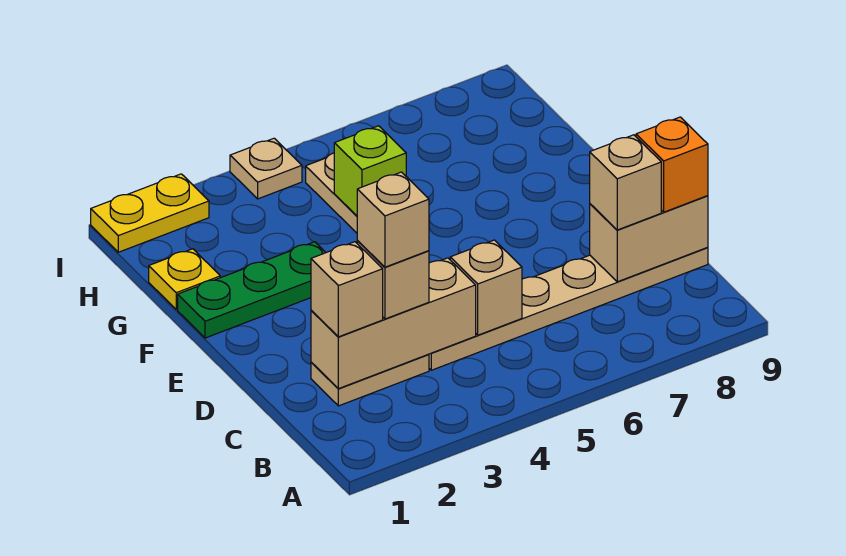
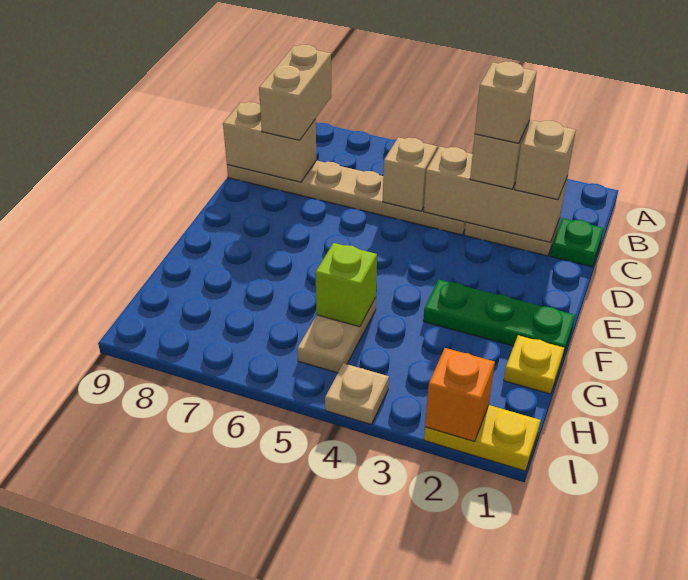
none -> green plate C1 level 1
tan brick C8 level 3 -> tan brick B8:C8 level 3
orange brick C9 level 3 -> orange brick I2 level 2

